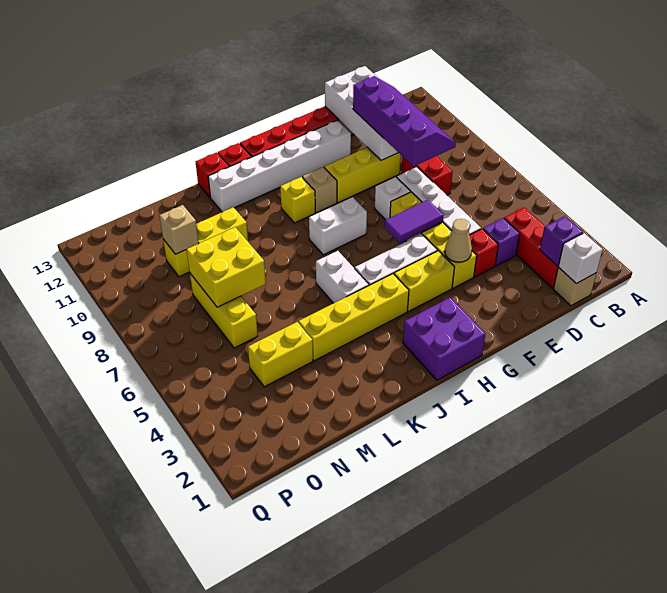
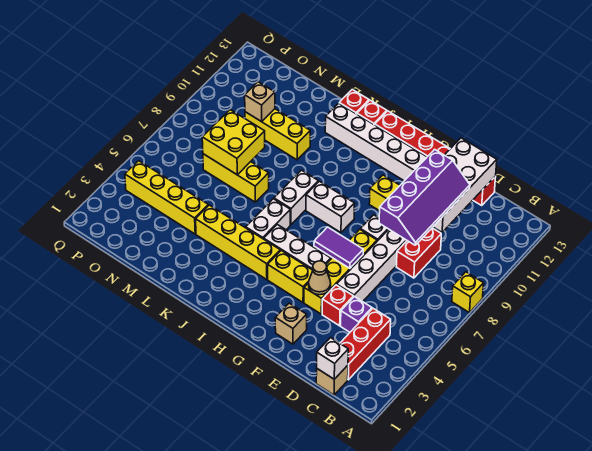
purple brick C2 level 2 -> none
purple brick H1:I2 level 1 -> none
tan brick H10 level 1 -> tan brick F2 level 1
yellow brick I10 level 1 -> yellow brick A8 level 1
none -> white brick J7:J8 level 1
yellow brick M4:N4 level 1 -> yellow brick M4:P4 level 1
yellow brick N6:N8 level 1 -> yellow brick L7:N7 level 1

